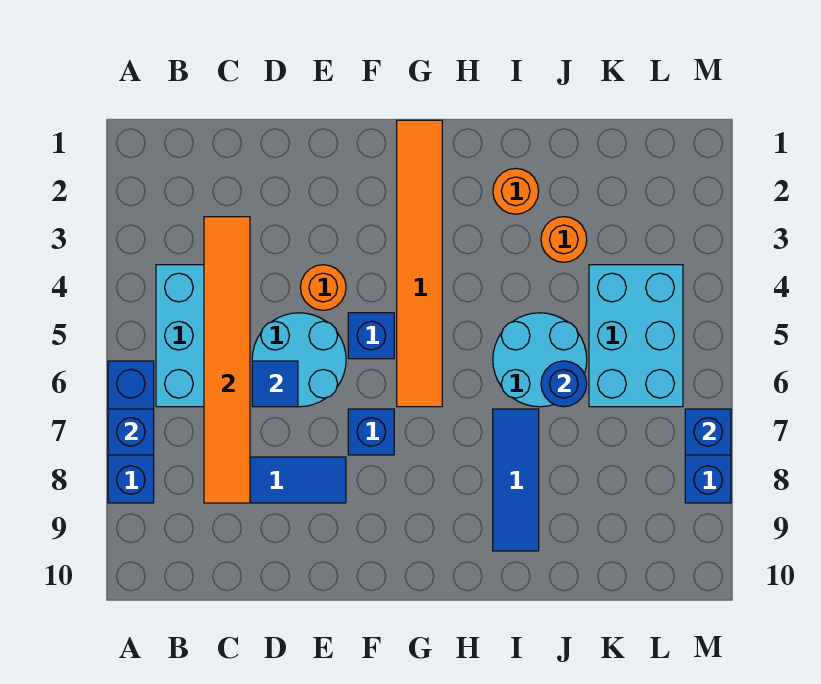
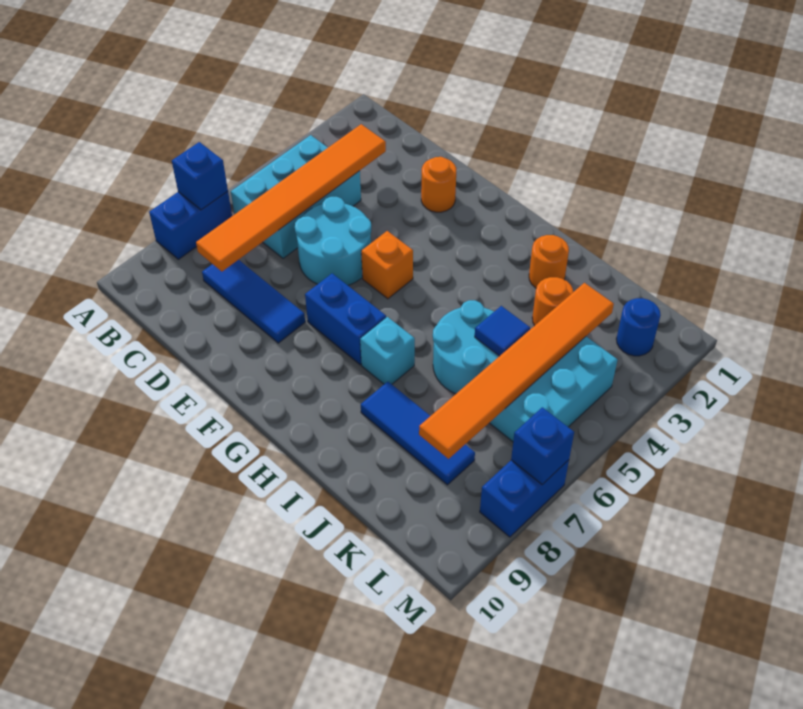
blue brick A6:A8 level 1 -> blue brick A7:A8 level 1
blue tile D6 level 2 -> blue tile J5 level 2
orange round brick E4 level 1 -> orange round brick E2 level 1
blue brick F5 level 1 -> orange brick F5 level 1
blue brick F7 level 1 -> blue brick F7:G7 level 1
orange tile G1:G6 level 1 -> orange tile K3:K8 level 2
none -> cyan brick H7 level 1
blue tile I7:I9 level 1 -> blue tile I8:K8 level 1
blue round brick J6 level 2 -> blue round brick L2 level 1

